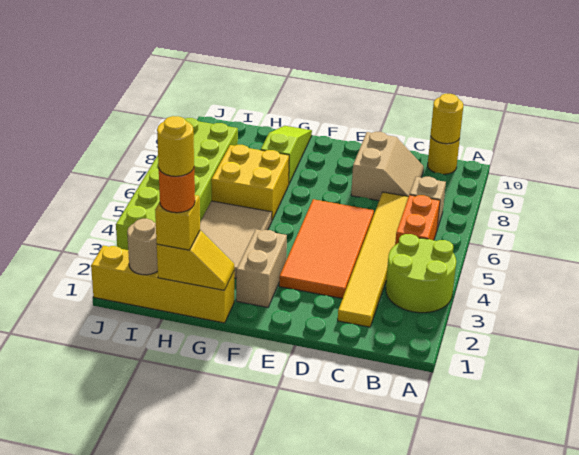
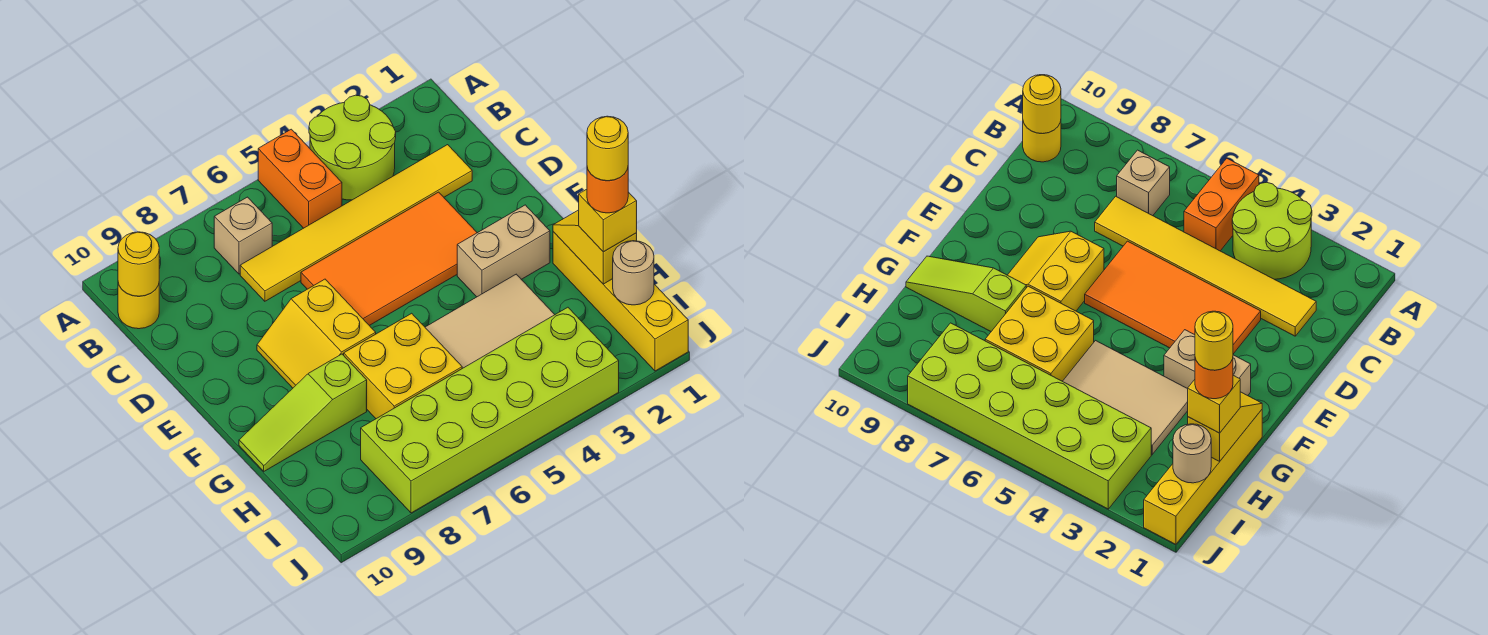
orange brick B5:B6 level 1 -> orange brick A5:B5 level 1
tan slope C8:D9 level 1 top D -> none
none -> yellow slope E7:F8 level 1 top 7

